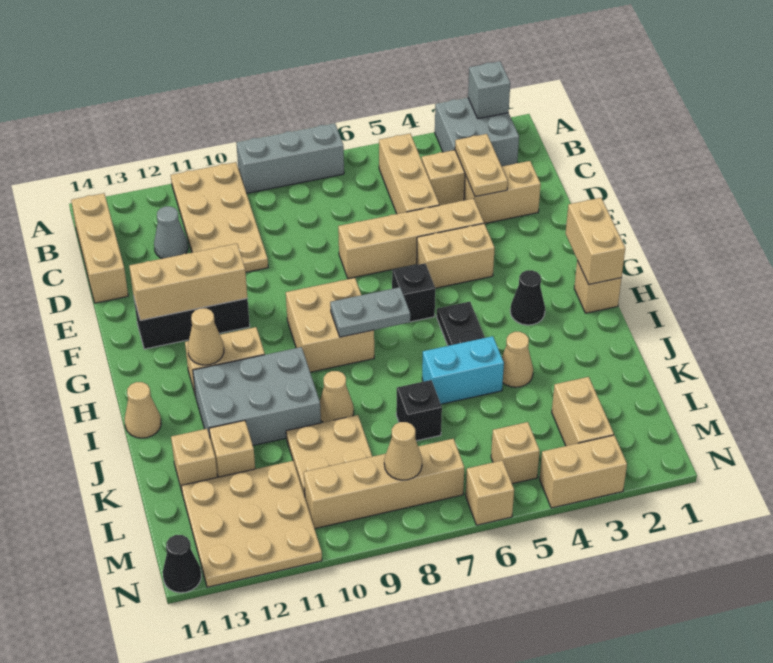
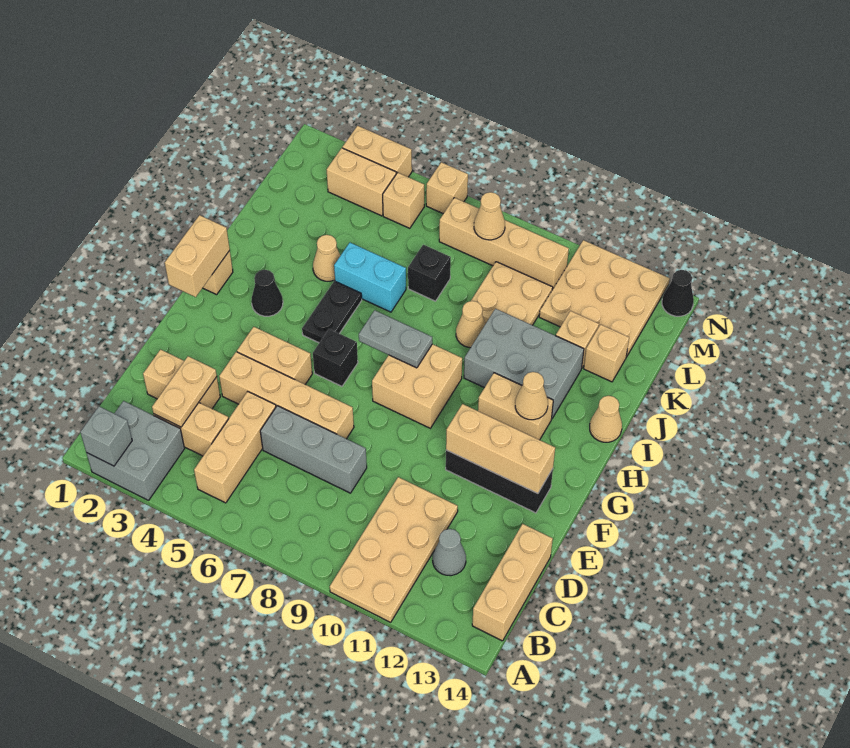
grey brick A7:A9 level 1 -> grey brick D6:D8 level 1
tan brick L3:M3 level 1 -> tan brick M3:M4 level 1

